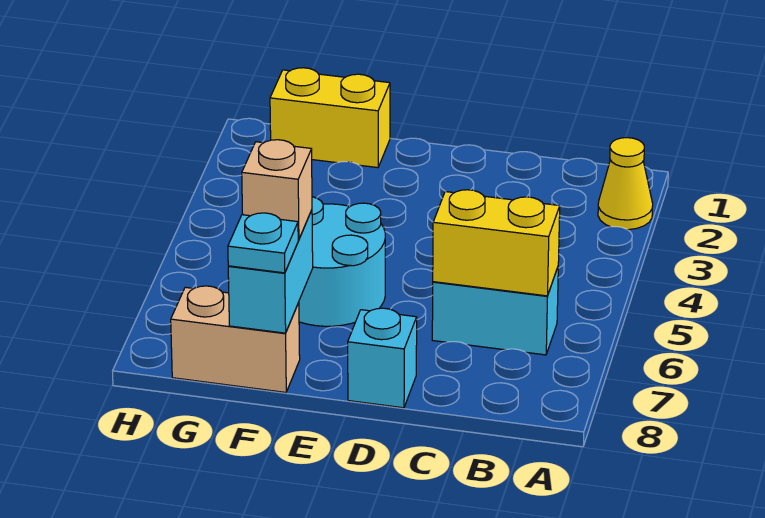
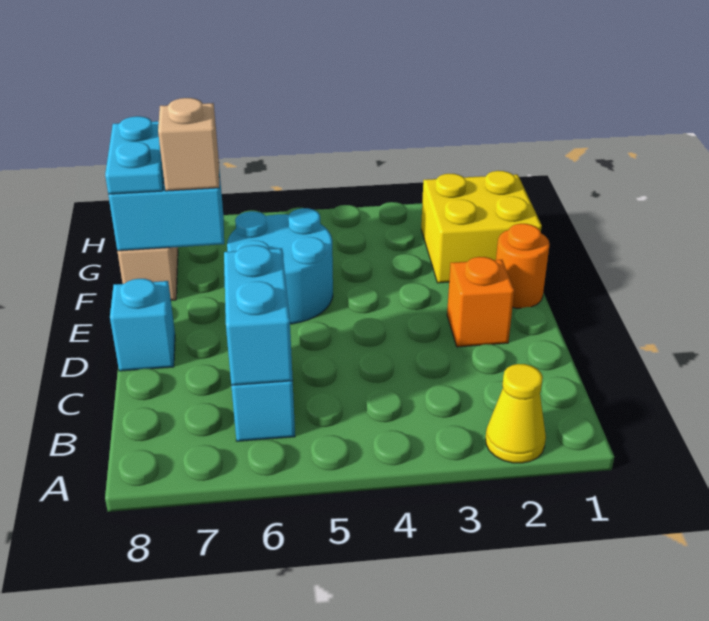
yellow brick B6:C6 level 2 -> cyan brick B6:C6 level 2
none -> orange brick D2 level 1
none -> orange round brick E1 level 1
yellow brick F1:G1 level 1 -> yellow brick F1:G2 level 1
cyan plate F8 level 3 -> cyan plate F8:G8 level 3

